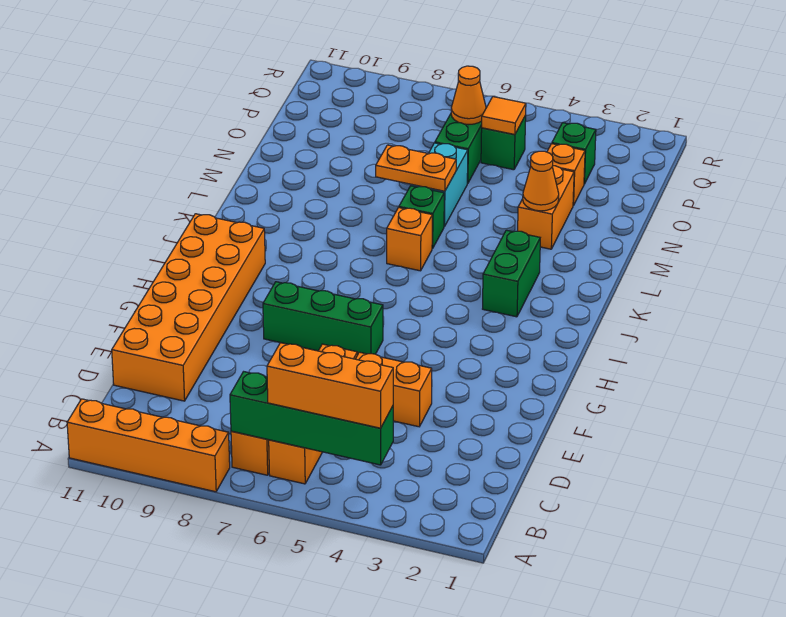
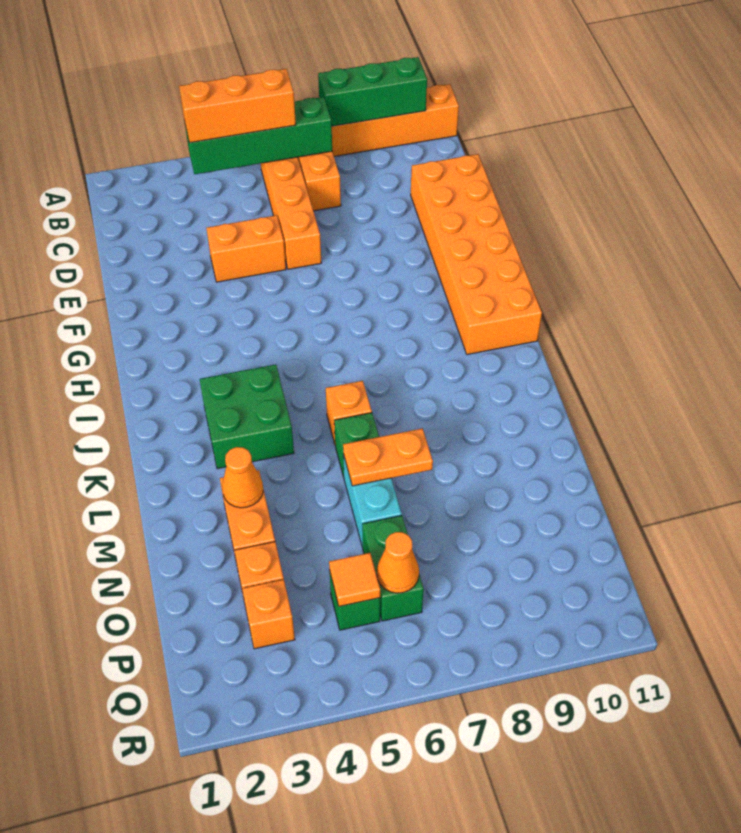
green brick G6:G8 level 1 -> green brick A8:A10 level 2
green brick J3:K3 level 1 -> green brick J3:K4 level 1
green brick P3 level 1 -> orange brick P3 level 1

